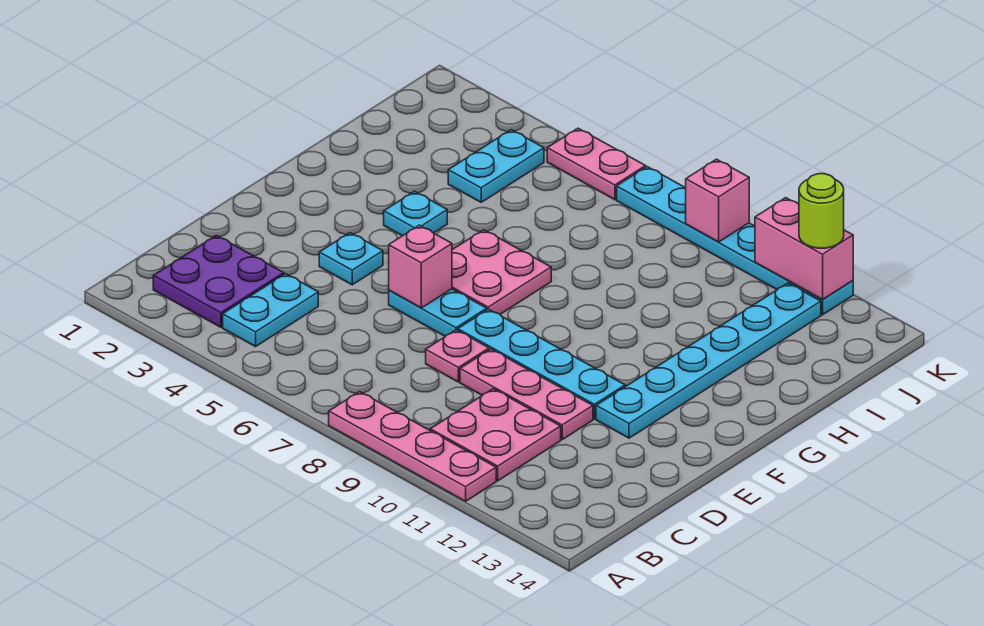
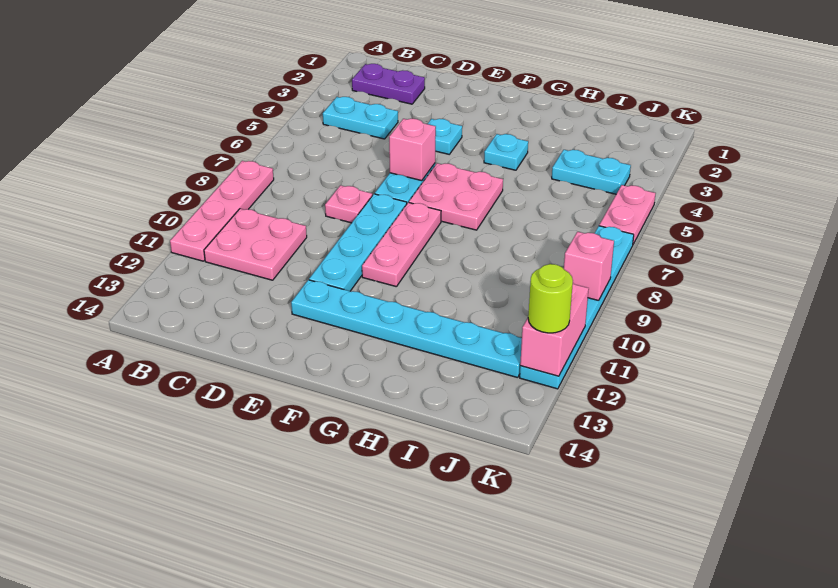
purple plate B2:C3 level 1 -> purple plate B2:C2 level 1
pink plate D9:D11 level 1 -> pink plate F8:F10 level 1

